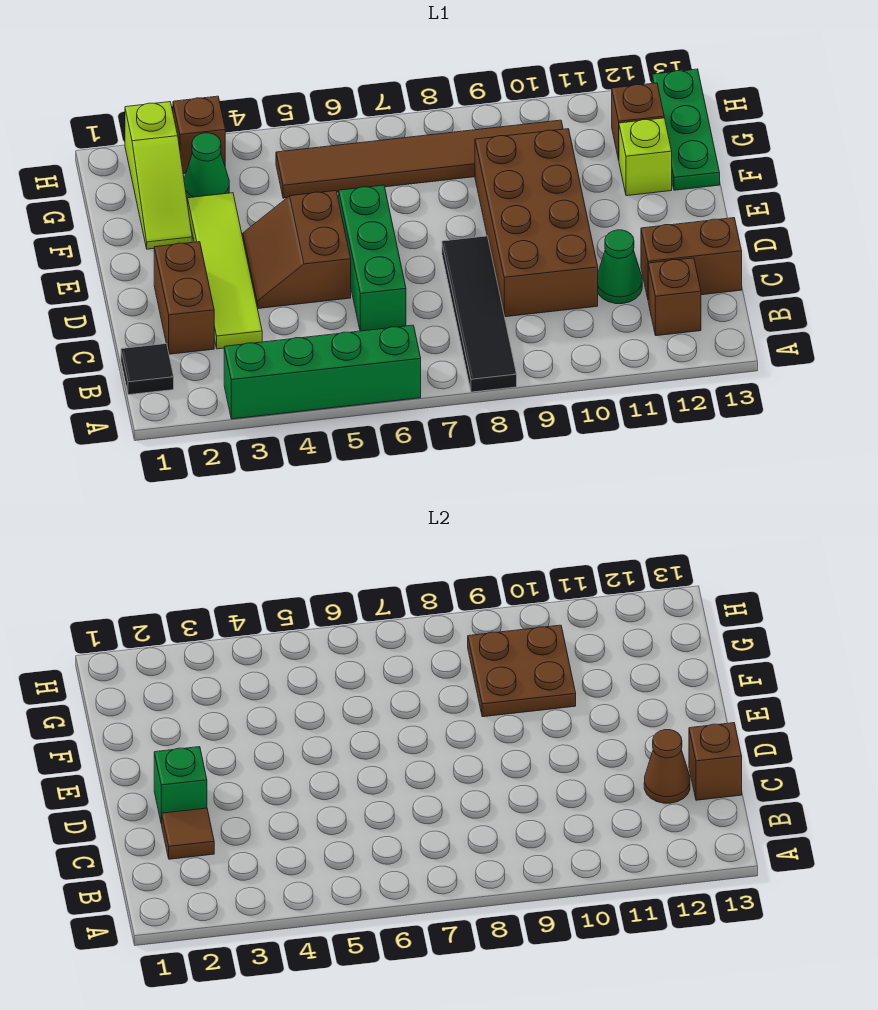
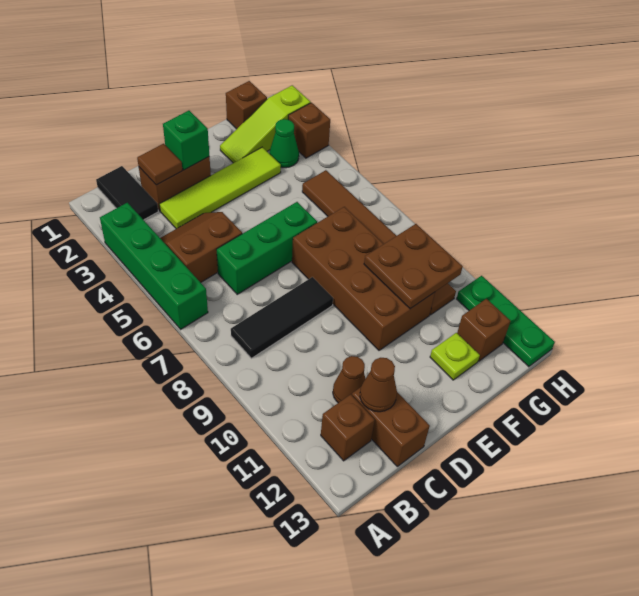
black tile A8:D8 level 1 -> black tile B8:D8 level 1
black tile B1 level 1 -> black tile B1:B2 level 1
brown brick C9:F10 level 1 -> brown brick E7:F10 level 1
green cone C11 level 1 -> brown cone C11 level 1
brown brick C13 level 2 -> brown brick G1 level 1
brown slope D4:E5 level 1 top 5 -> brown slope B4:C5 level 1 top 5
lime brick F12 level 1 -> lime plate F12 level 1
green plate F13:H13 level 1 -> green plate H11:H13 level 1

